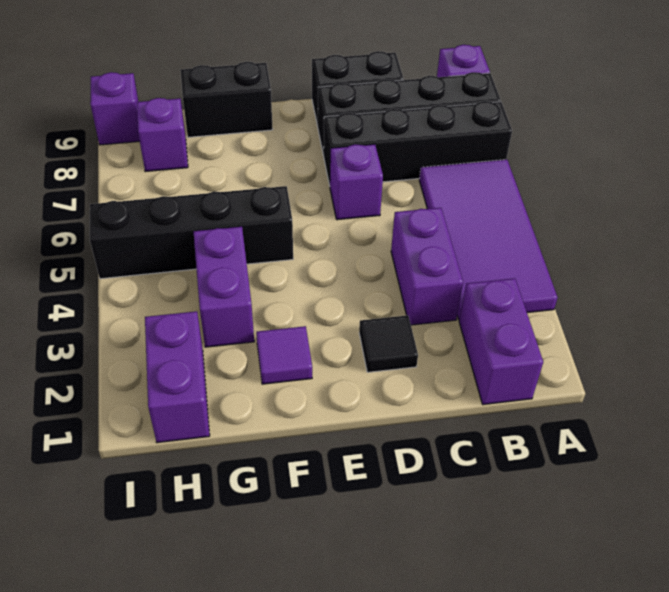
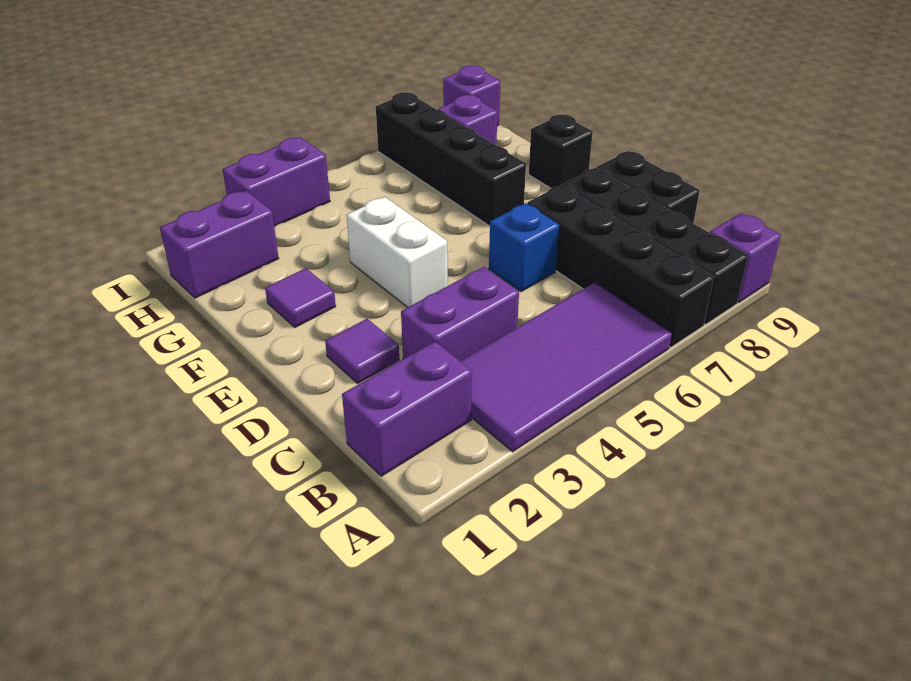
black tile D2 level 1 -> purple tile D2 level 1
purple brick D6 level 1 -> blue brick D6 level 1
none -> white brick E4:F4 level 1
black brick F5:I5 level 1 -> black brick F7:I7 level 1
black brick F9:G9 level 1 -> black brick F9 level 1
purple brick G3:G4 level 1 -> purple brick I3:I4 level 1

